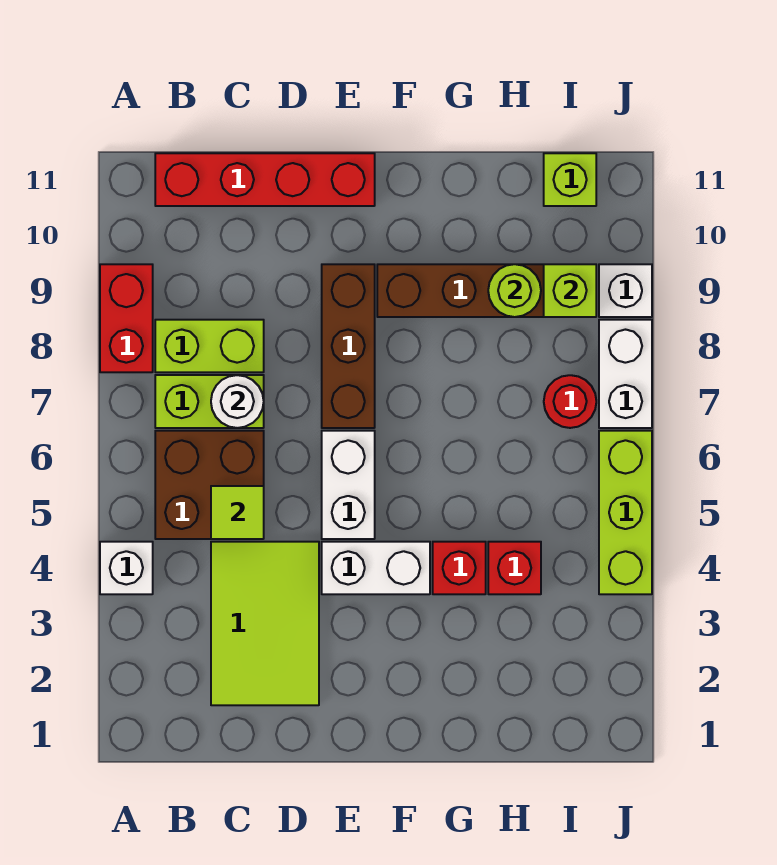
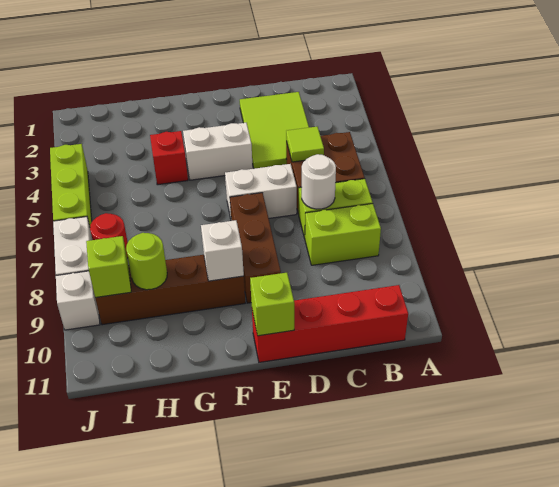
white brick A4 level 1 -> white brick F9 level 2
red brick A8:A9 level 1 -> none
white brick E5:E6 level 1 -> white brick D6:E6 level 1
red brick H4 level 1 -> none
lime brick I11 level 1 -> lime brick E11 level 2

